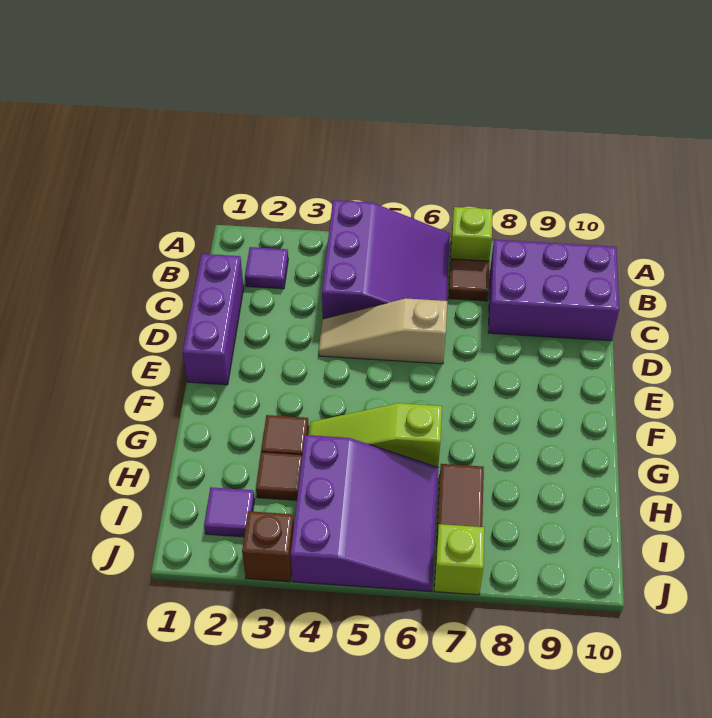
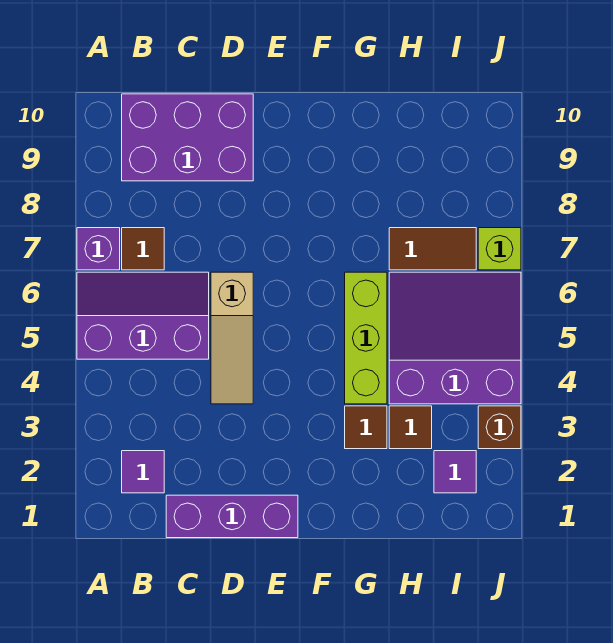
purple slope A4:C6 level 1 top 4 -> purple slope A5:C6 level 1 top 5
lime brick A7 level 1 -> purple brick A7 level 1
purple brick B8:C10 level 1 -> purple brick B9:D10 level 1
lime slope G4:G6 level 1 top 6 -> lime brick G4:G6 level 1

